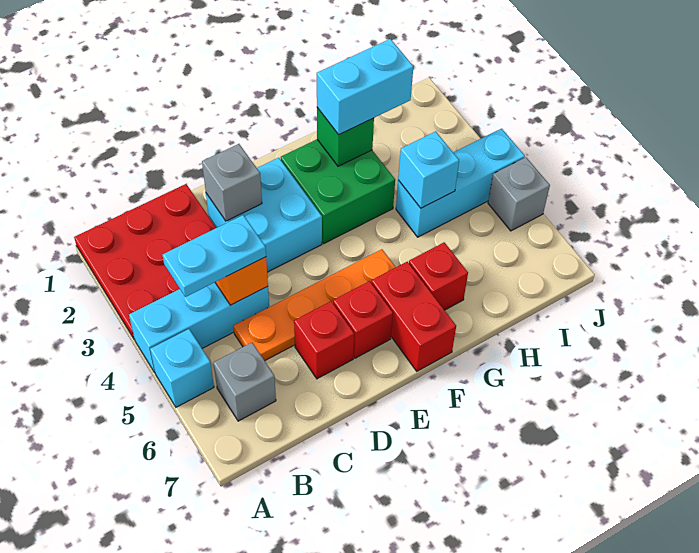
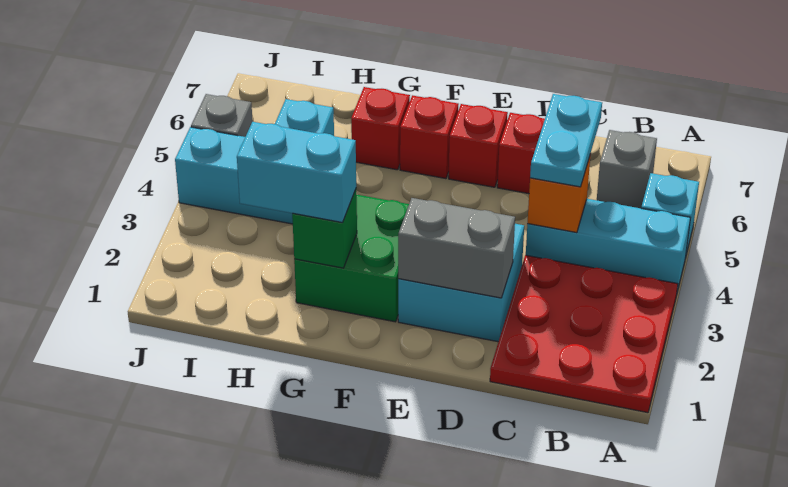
cyan plate B4:C4 level 3 -> cyan plate C4:C5 level 3
orange plate C5:F5 level 1 -> none
grey brick D2 level 2 -> grey brick D2:E2 level 2
red brick F6:F7 level 1 -> red brick F6 level 1

